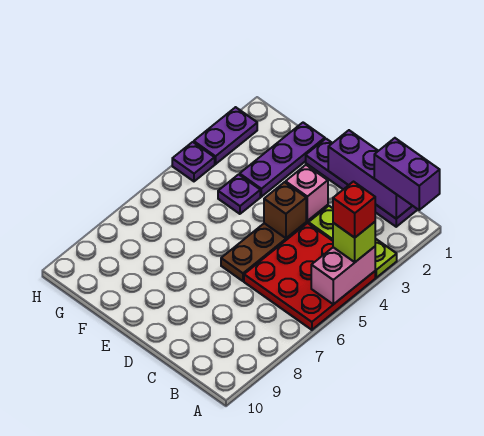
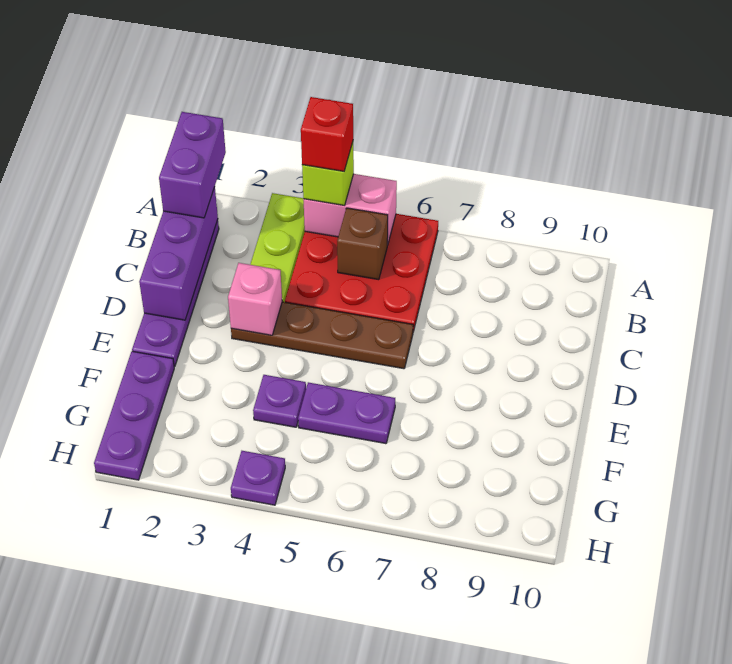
brown brick D4 level 2 -> brown brick B5 level 2
purple plate F1:F3 level 1 -> purple plate F1:H1 level 1
purple plate H2:H3 level 1 -> purple plate F5:F6 level 1

